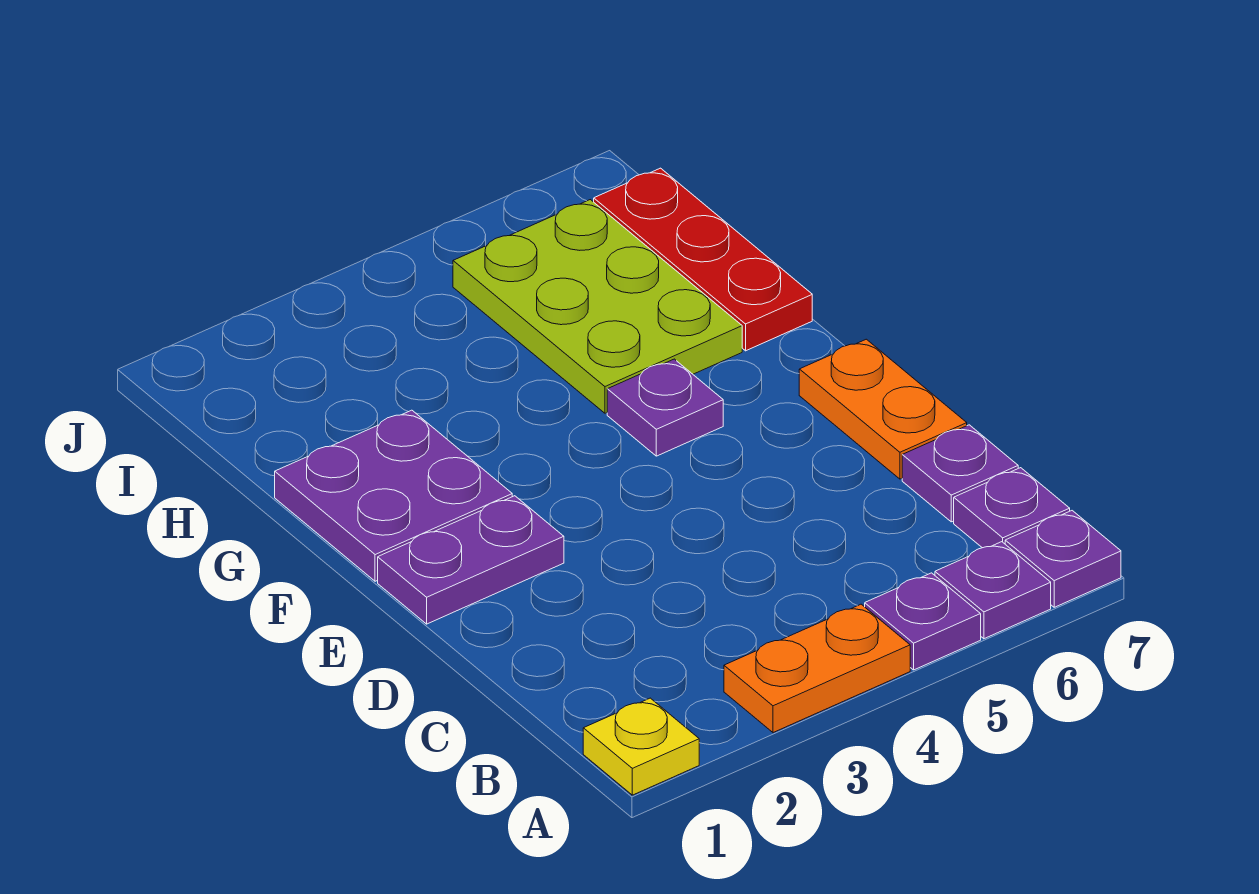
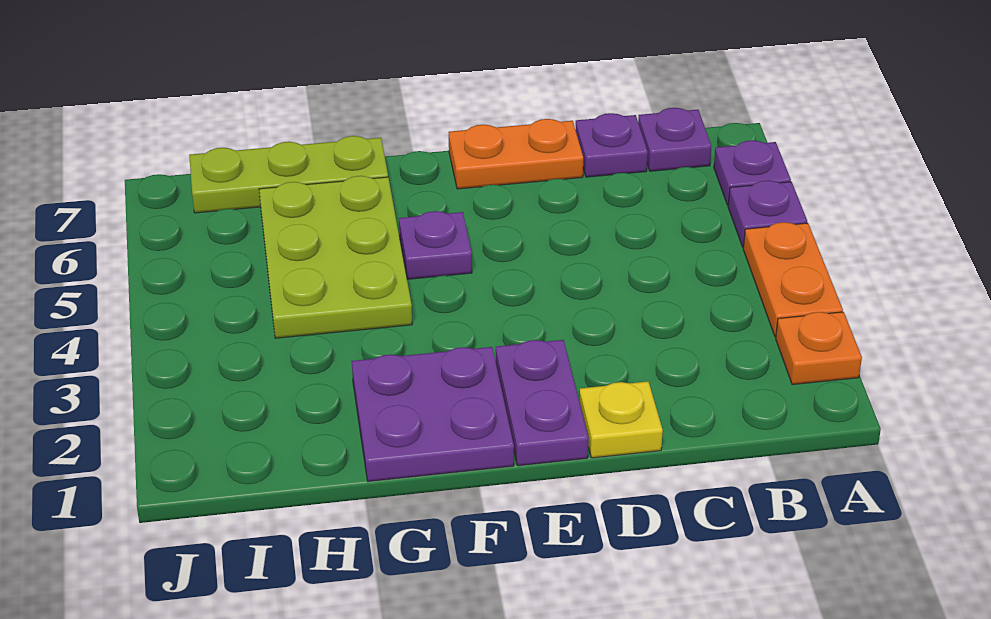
yellow plate A1 level 1 -> yellow plate D1 level 1
none -> orange plate A2 level 1
purple plate A7 level 1 -> none
lime plate G5:I6 level 1 -> lime plate G4:H6 level 1
red plate G7:I7 level 1 -> lime plate G7:I7 level 1

